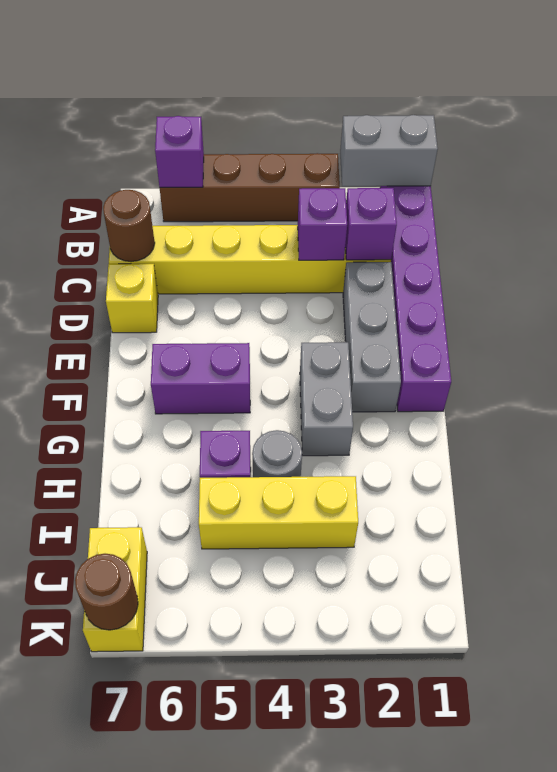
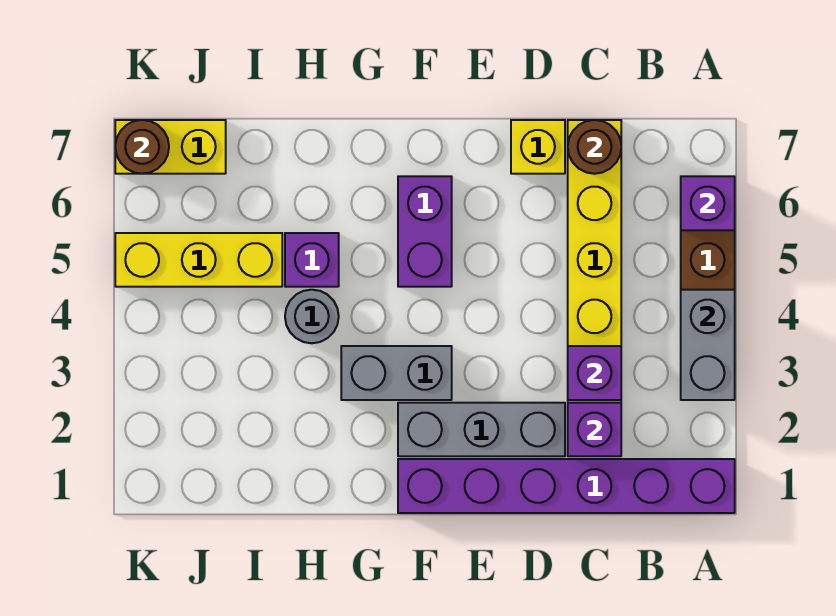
grey brick A1:A2 level 2 -> grey brick A3:A4 level 2
yellow brick I3:I5 level 1 -> yellow brick I5:K5 level 1

